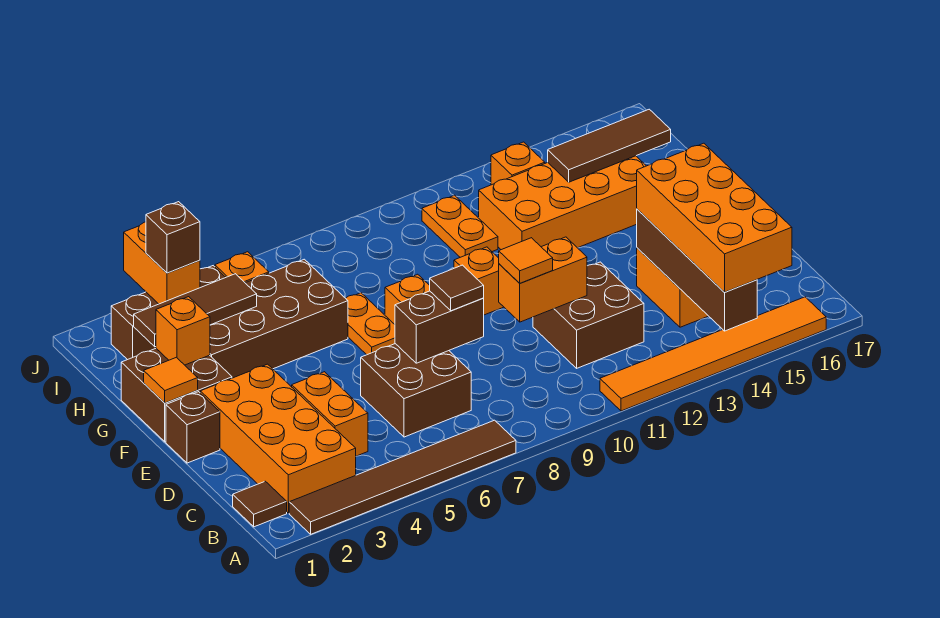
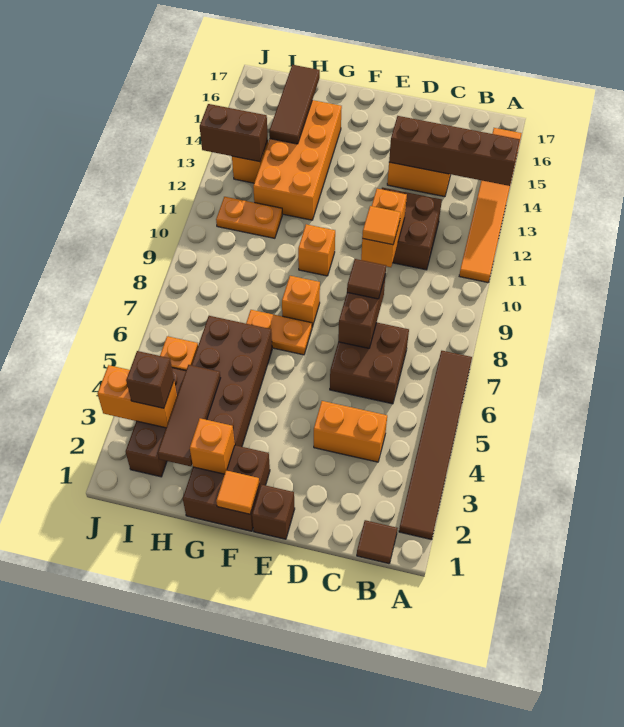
orange brick A14:D15 level 3 -> none
orange brick B2:E3 level 1 -> none
none -> brown brick I13:J13 level 2

